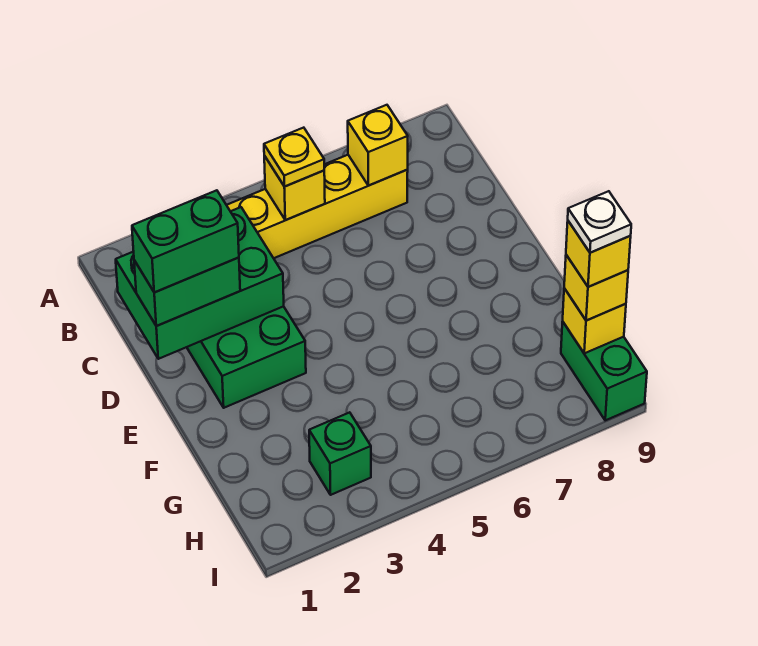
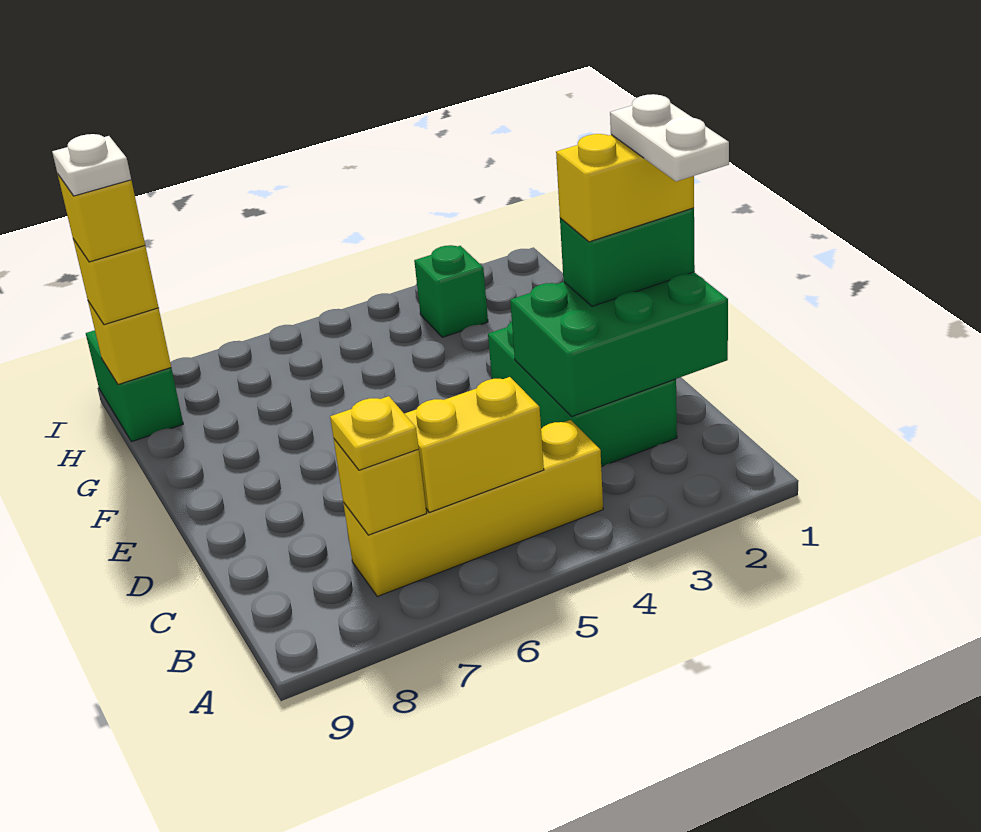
yellow brick B5 level 2 -> yellow brick B5:B6 level 2
yellow plate B5 level 3 -> yellow plate B7 level 3
none -> white plate C1:D1 level 5
green brick D1:D2 level 4 -> yellow brick D1:D2 level 4

